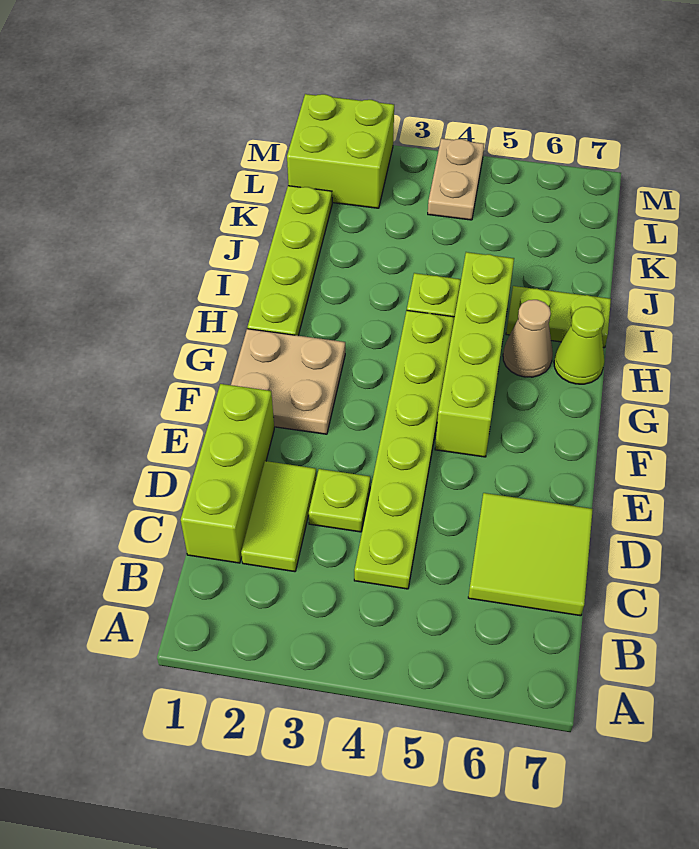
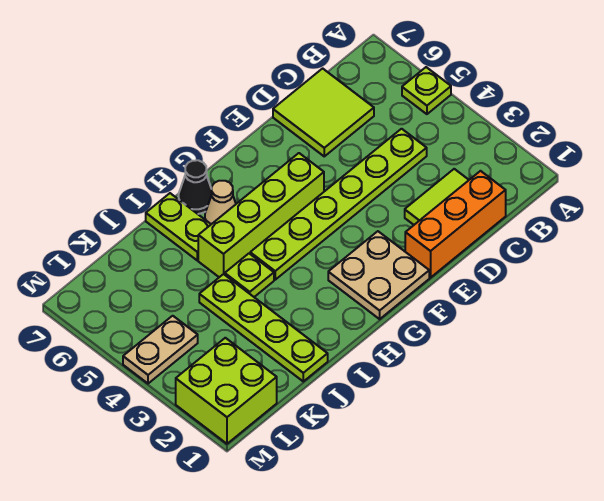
lime brick C1:E1 level 1 -> orange brick C1:E1 level 1
lime plate D3 level 1 -> lime plate A5 level 1
lime plate H1:K1 level 1 -> lime plate J1:J4 level 1
lime cone H7 level 1 -> black cone H7 level 1

